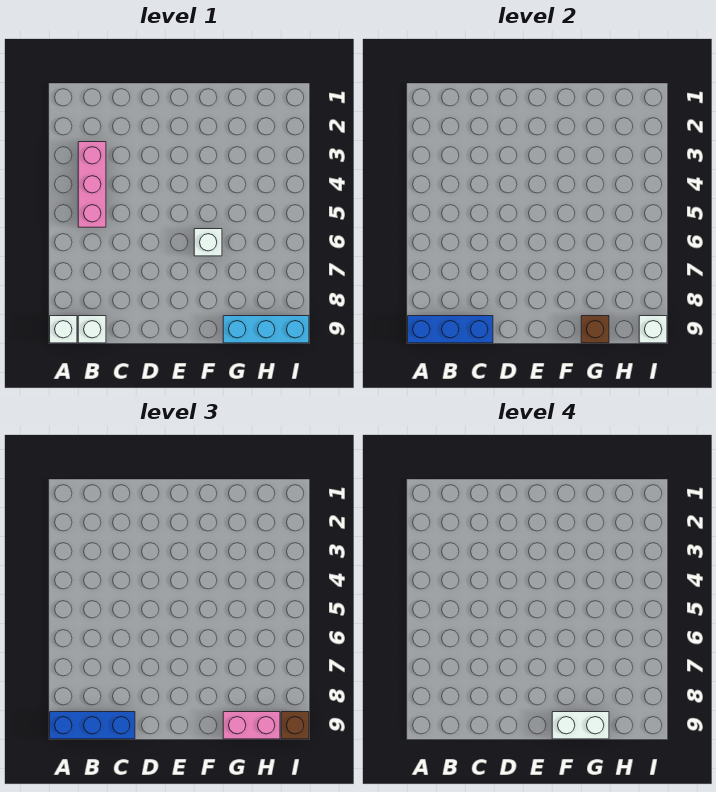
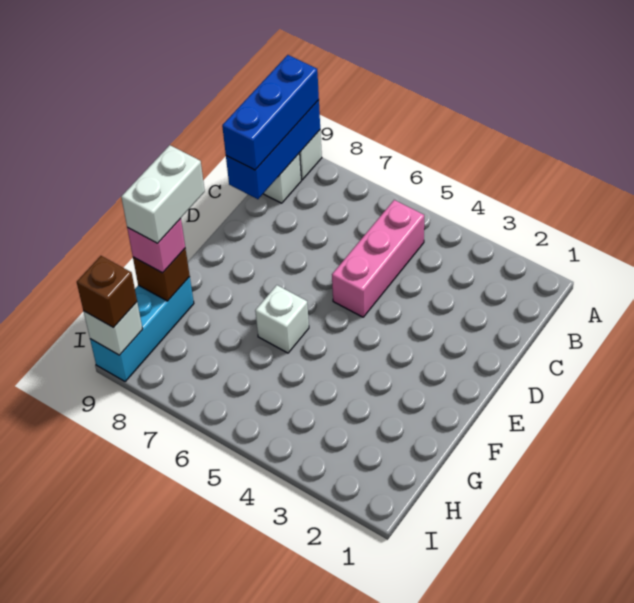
pink brick B3:B5 level 1 -> pink brick B5:D5 level 1
pink brick G9:H9 level 3 -> pink brick G9 level 3

